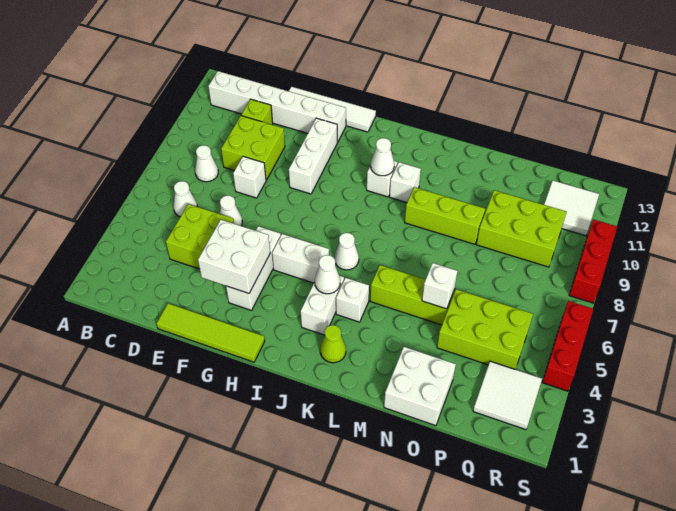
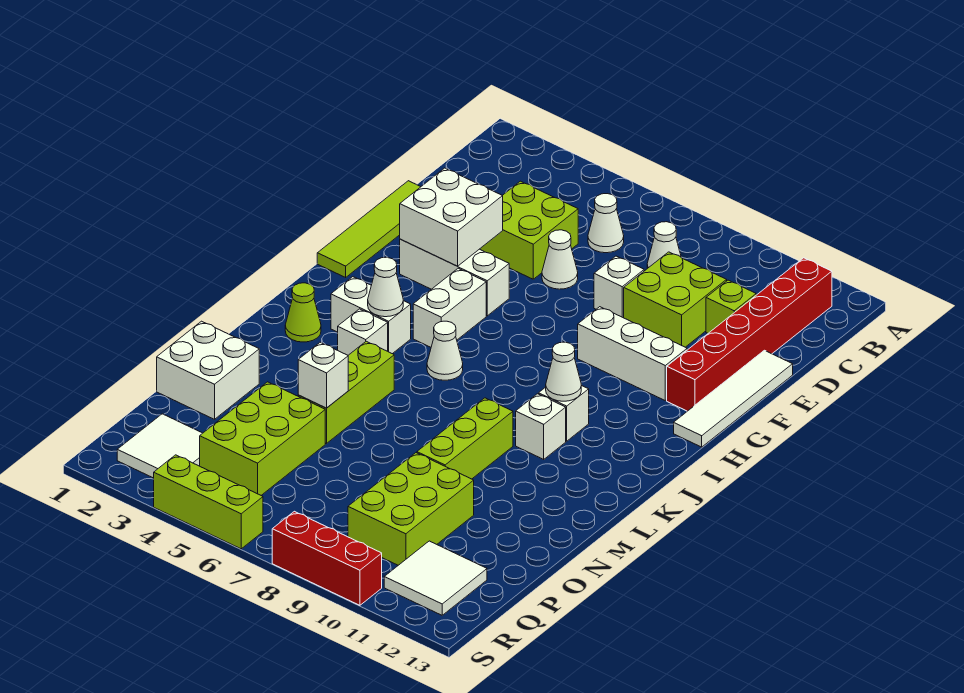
white brick B12:G12 level 1 -> red brick B12:G12 level 1
red brick S4:S6 level 1 -> lime brick S4:S6 level 1

